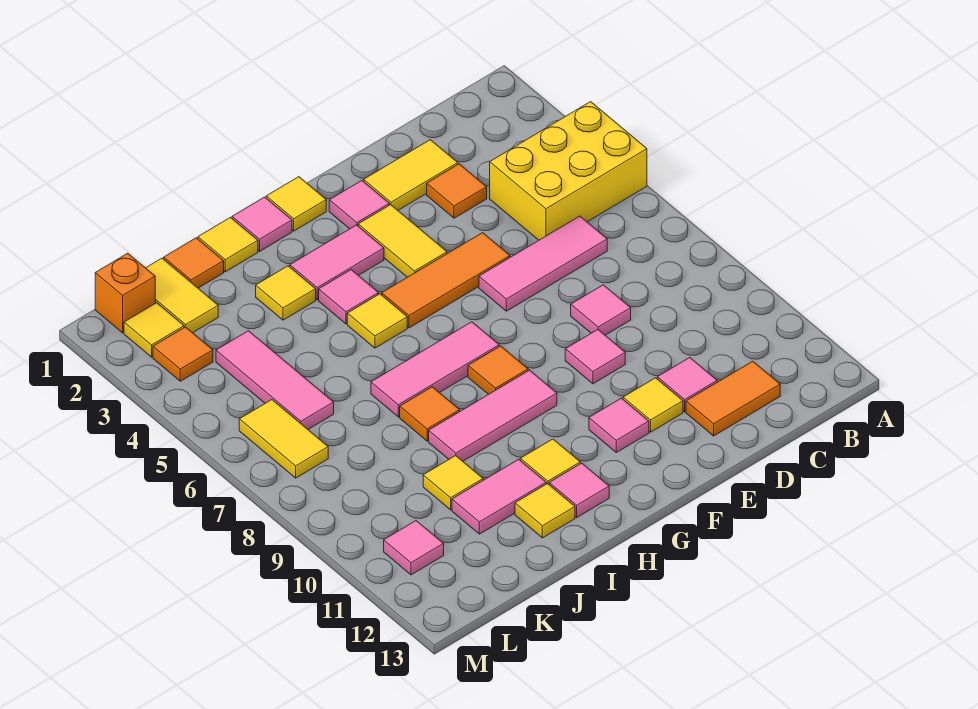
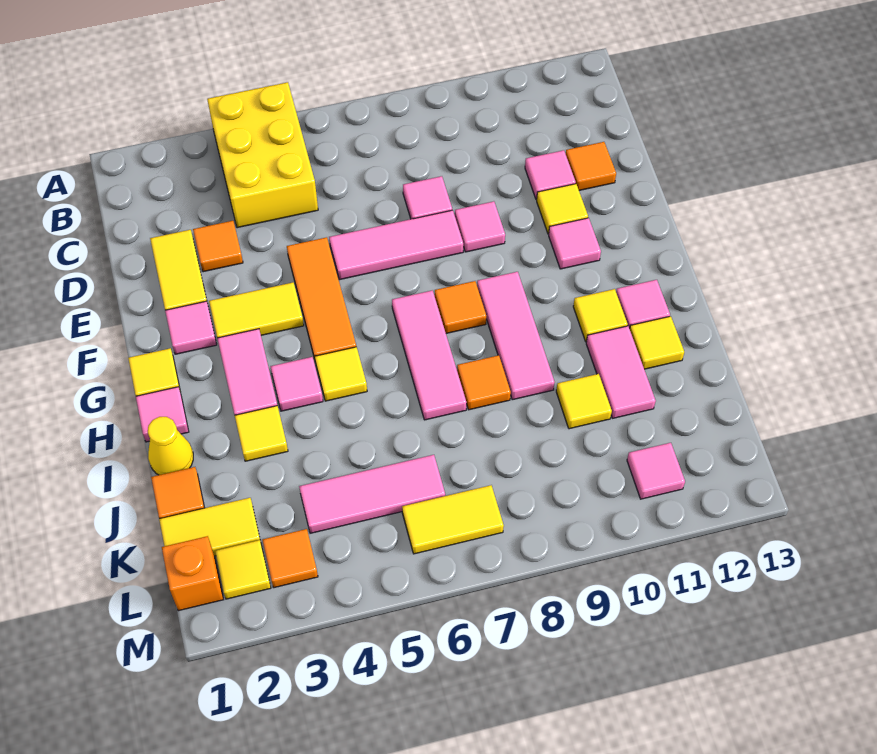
pink tile C6:E6 level 1 -> pink tile E6:E8 level 1
orange tile C12:D12 level 1 -> orange tile D12 level 1
yellow tile I1 level 1 -> yellow cone I1 level 1

